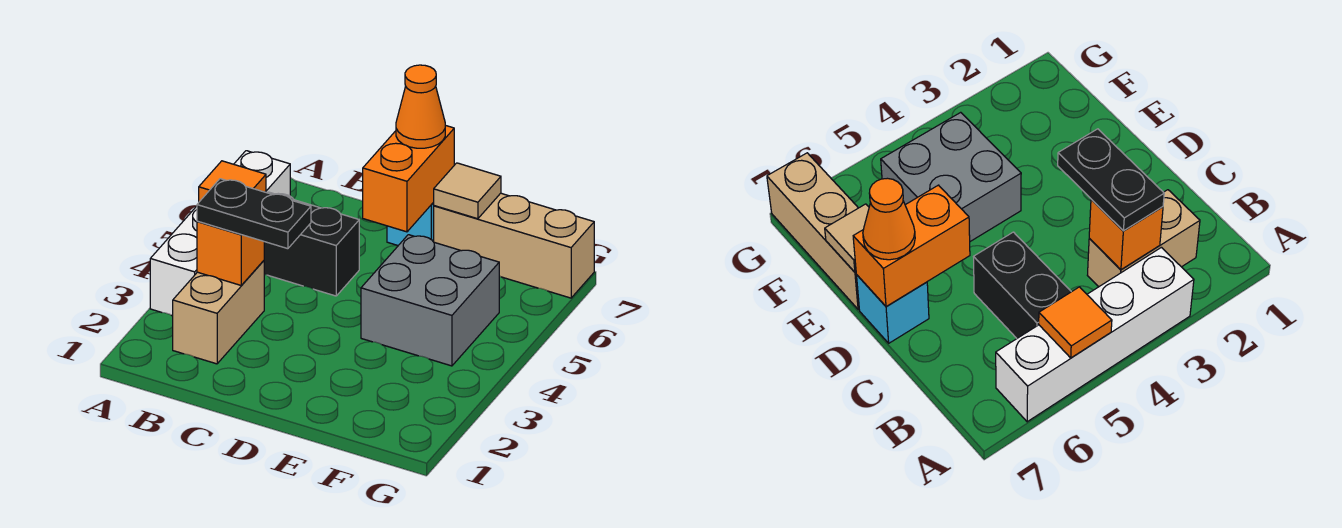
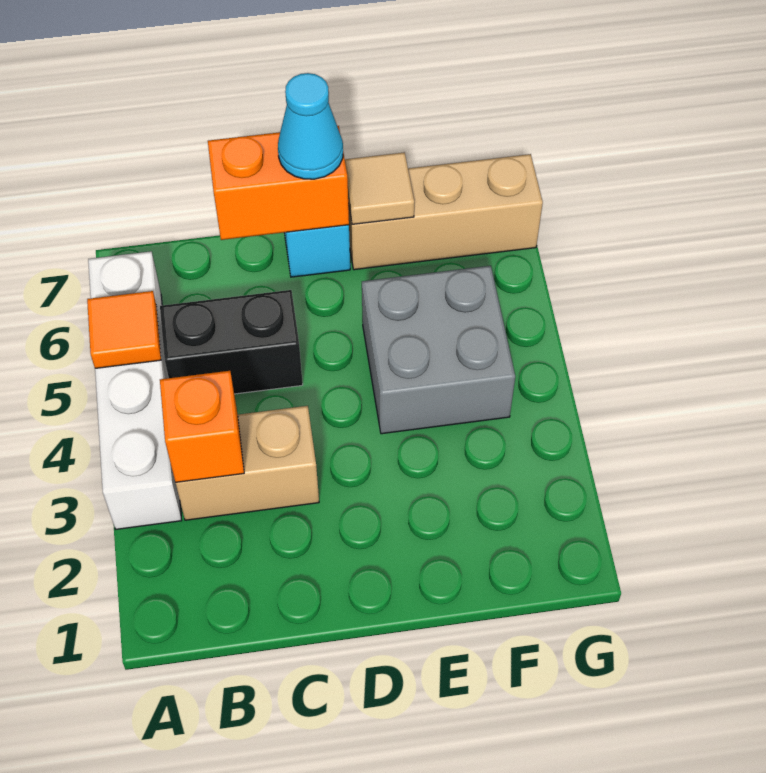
tan brick B2:B3 level 1 -> tan brick B3:C3 level 1
black plate B3:C3 level 3 -> none
orange brick D6:D7 level 2 -> orange brick C7:D7 level 2
orange cone D7 level 3 -> cyan cone D7 level 3

